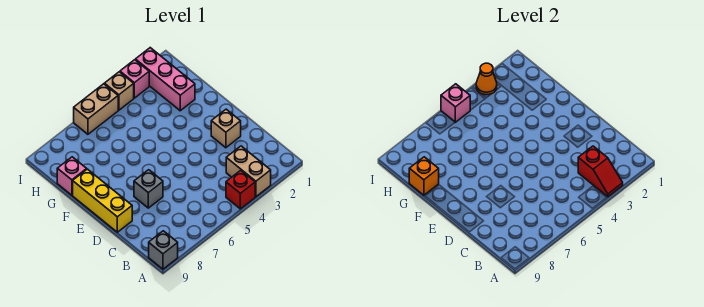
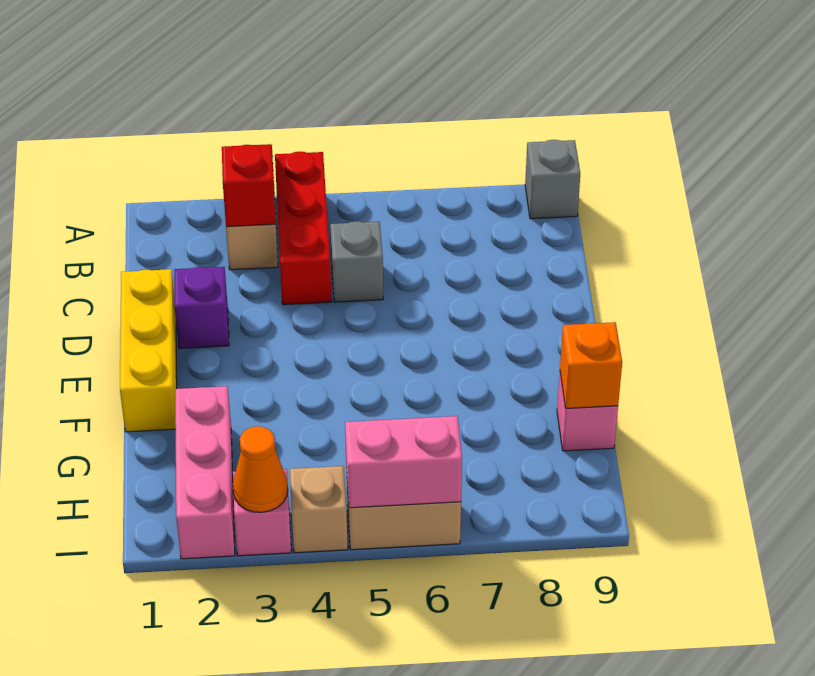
red brick A4 level 1 -> red brick A4:C4 level 1
tan brick D2 level 1 -> purple brick D2 level 1
grey brick D7 level 1 -> grey brick C5 level 1
yellow brick D9:F9 level 1 -> yellow brick D1:F1 level 1
pink brick I5 level 2 -> pink brick I5:I6 level 2

